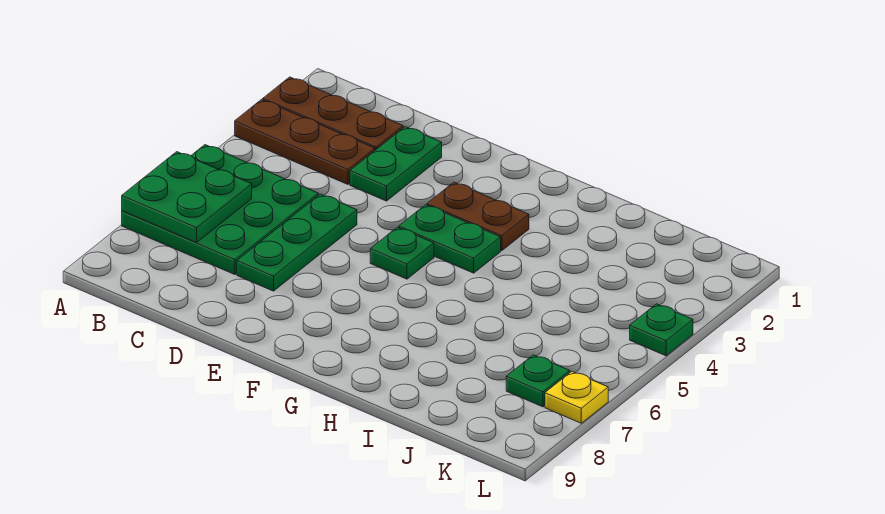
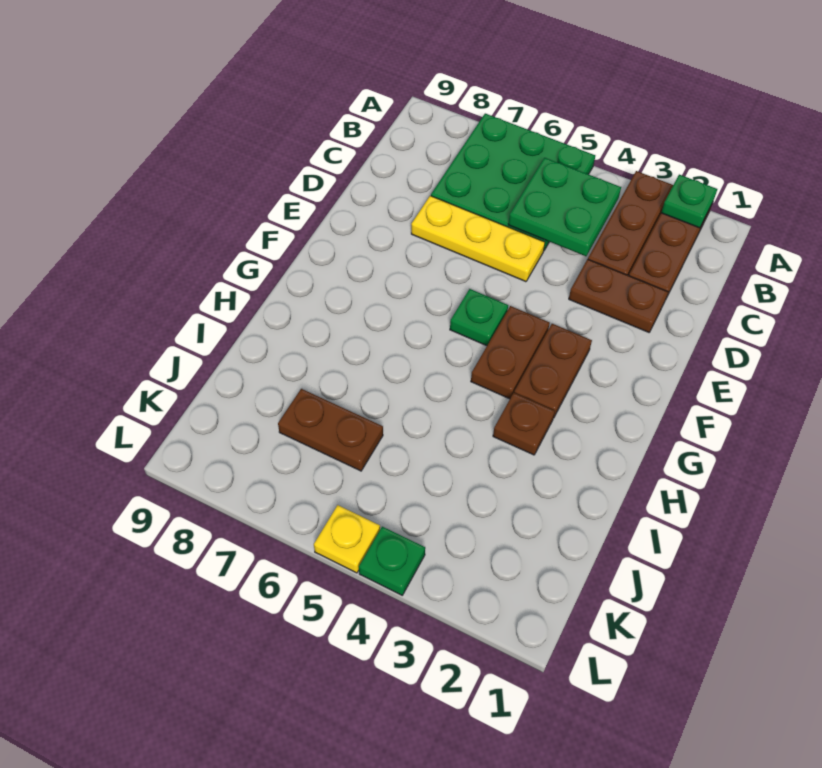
green plate A6:B7 level 2 -> green plate B4:C5 level 2
green plate D2:D3 level 1 -> brown plate D2:D3 level 1
green plate D5:D7 level 1 -> yellow plate D5:D7 level 1
green plate F4:G4 level 1 -> brown plate F4:G4 level 1
none -> brown plate H3 level 1
none -> brown plate J6:J7 level 1
green plate K7 level 1 -> green plate A2 level 2
yellow plate L7 level 1 -> yellow plate L5 level 1

